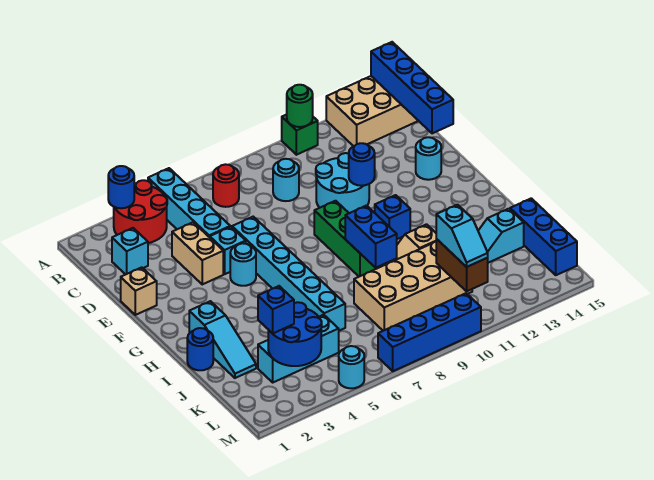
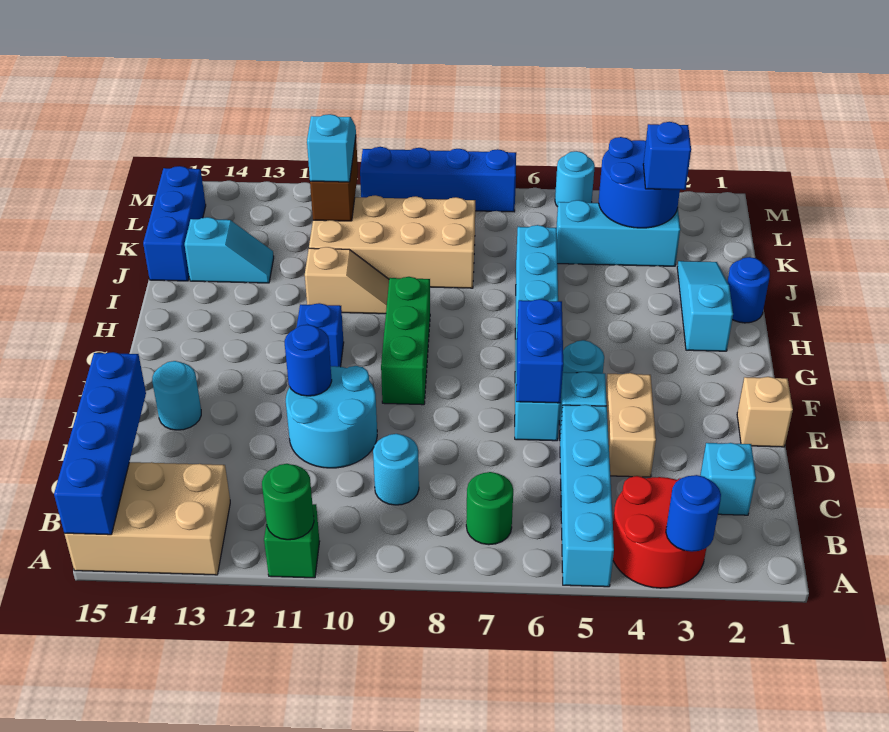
red round brick B7 level 1 -> green round brick B7 level 1
blue brick H9:I9 level 2 -> blue brick E6:F6 level 2

